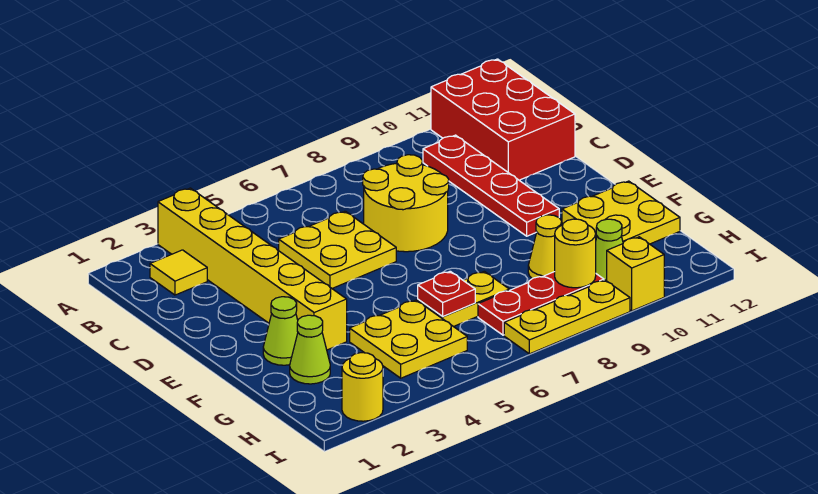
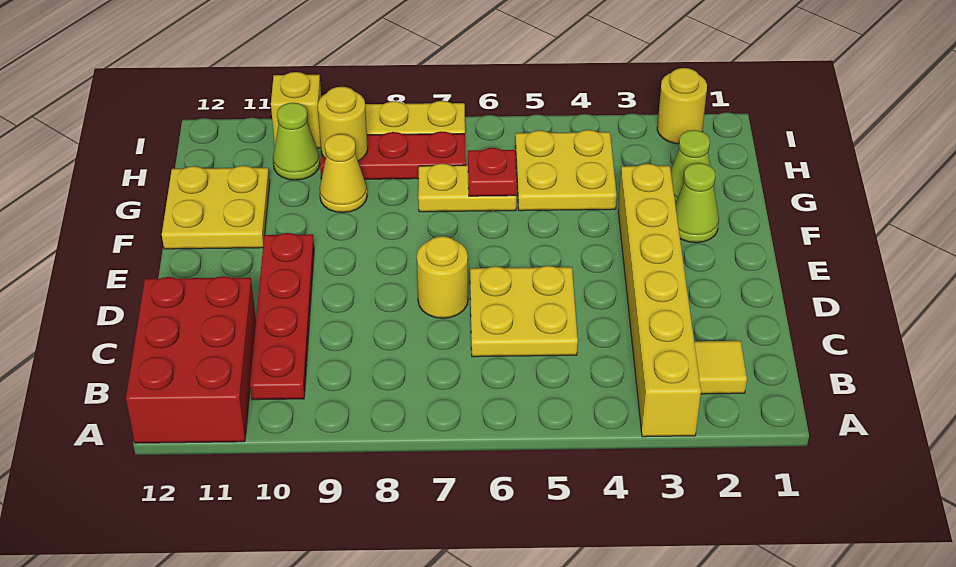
yellow round brick C7:D8 level 1 -> yellow round brick D7 level 1

